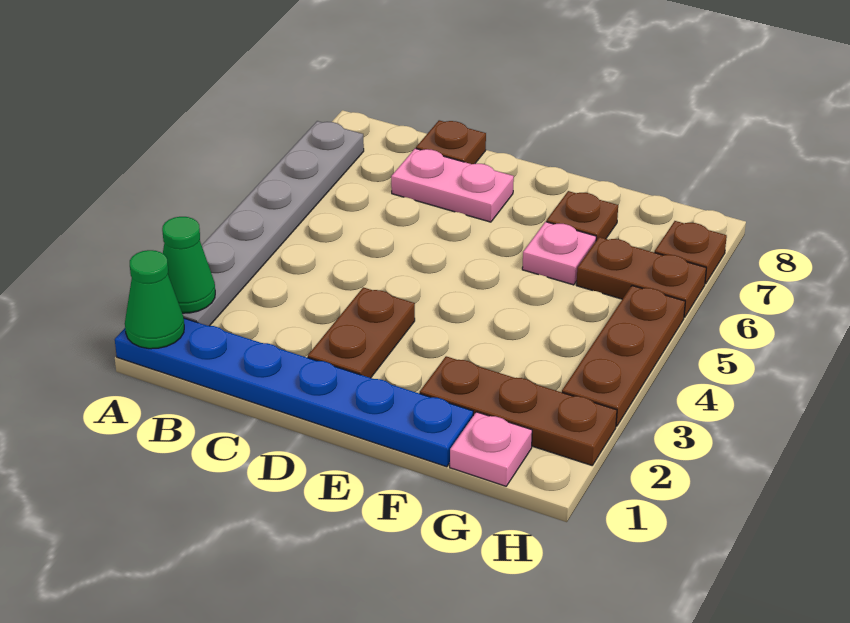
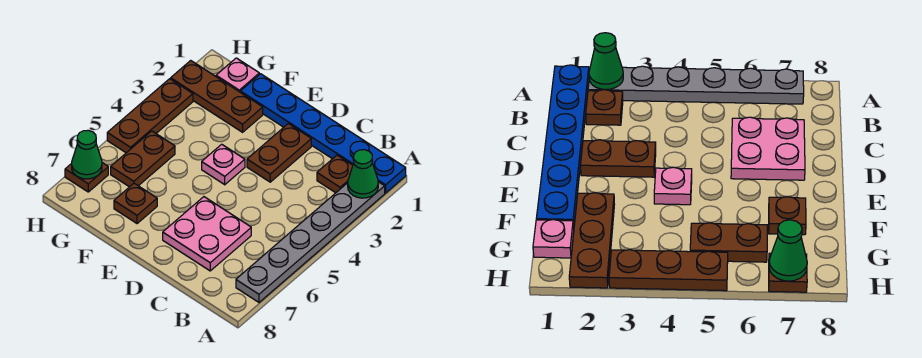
green cone A1 level 2 -> green cone H7 level 2
pink plate C7:D7 level 1 -> pink plate C6:D7 level 1
brown plate C8 level 1 -> brown plate B2 level 1
pink plate F6 level 1 -> pink plate E4 level 1
brown plate G6:H6 level 1 -> brown plate G5:G6 level 1

